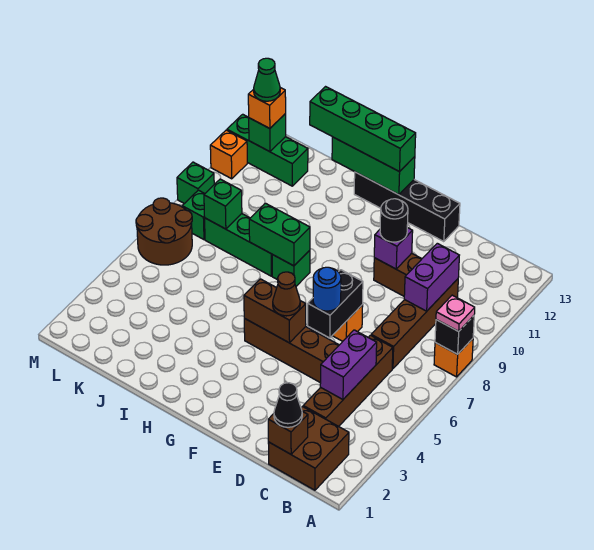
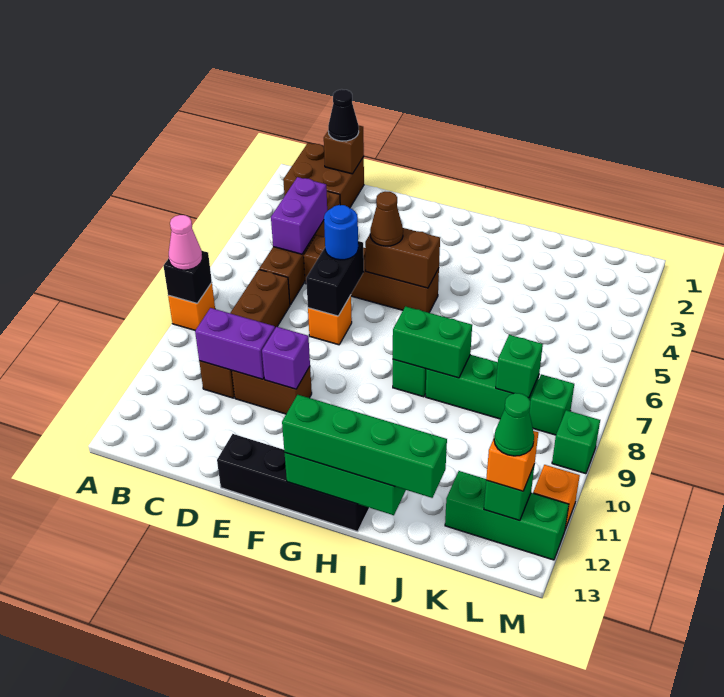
pink plate A8 level 3 -> pink cone A8 level 3
purple brick C9:C10 level 2 -> purple brick C10:D10 level 2
black round brick E10 level 3 -> none
brown round brick L6:M7 level 1 -> none

